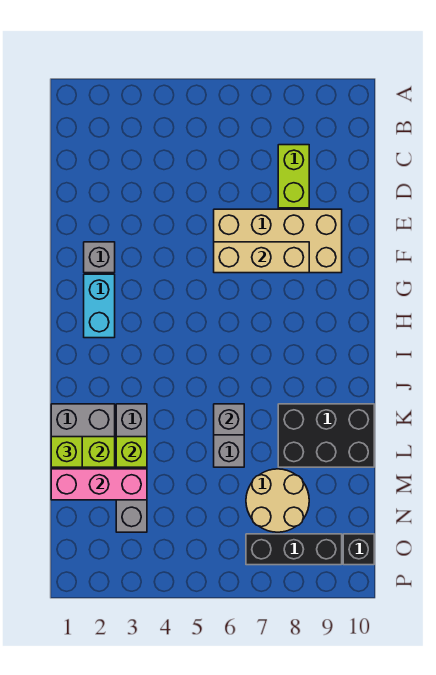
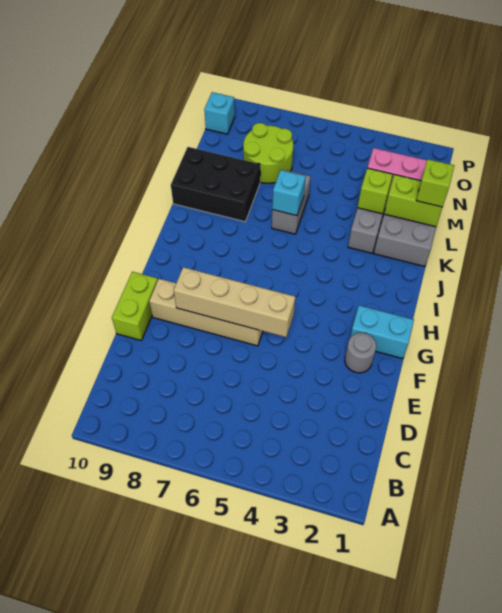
lime brick C8:D8 level 1 -> lime brick E10:F10 level 1
tan brick E6:F9 level 1 -> tan brick F6:F9 level 1
grey brick F2 level 1 -> grey round brick F2 level 1
tan brick F6:F8 level 2 -> tan brick F5:F8 level 2
cyan brick G2:H2 level 1 -> cyan brick G1:G2 level 1
grey brick K6 level 2 -> cyan brick K6 level 2
tan round brick M7:N8 level 1 -> lime round brick M7:N8 level 1
black brick O7:O9 level 1 -> none
black brick O10 level 1 -> cyan brick O10 level 1

